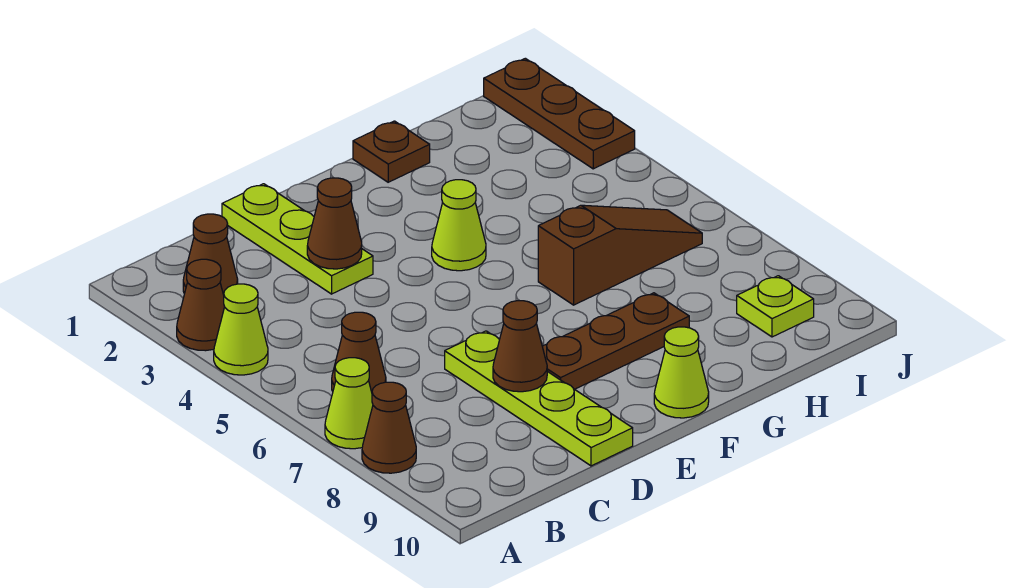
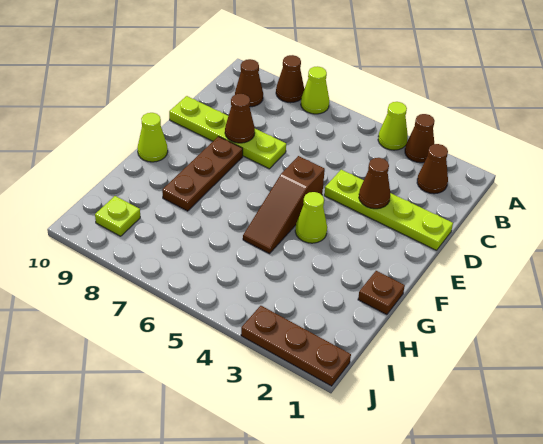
brown cone B6 level 1 -> brown cone B9 level 1
lime plate D1:D3 level 1 -> lime plate D1:D4 level 1
brown slope G6:I6 level 1 top G -> brown slope E5:G5 level 1 top E

